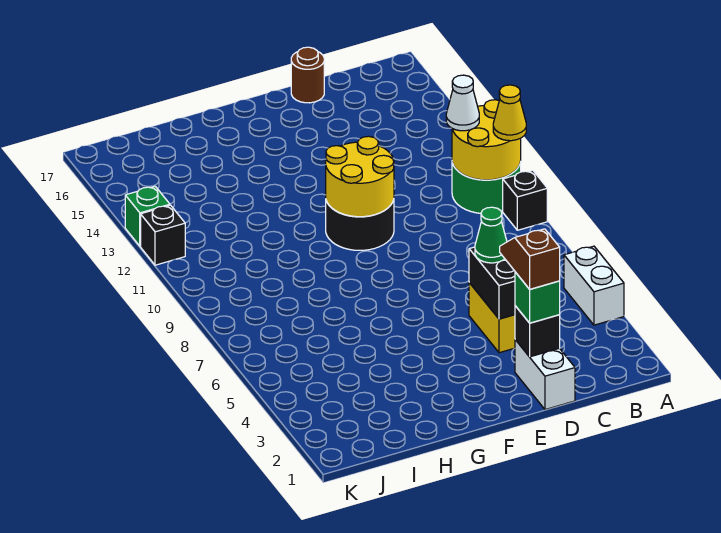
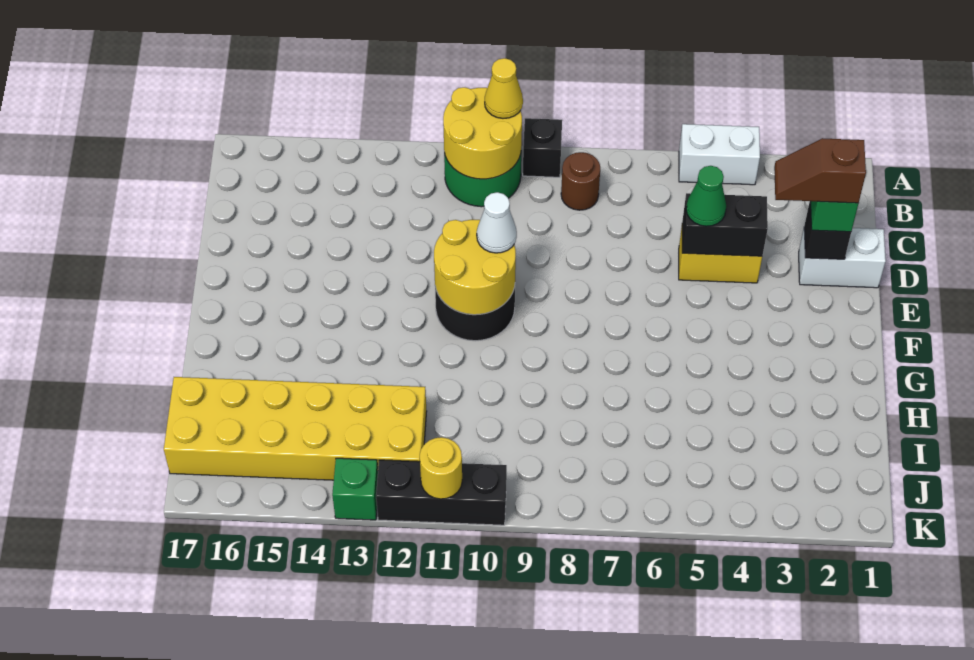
white cone B11 level 3 -> white cone E10 level 3
brown round brick D17 level 1 -> brown round brick B8 level 1
none -> yellow brick I12:J17 level 1
none -> yellow round brick K11 level 2
black brick K12 level 1 -> black brick K10:K12 level 1

